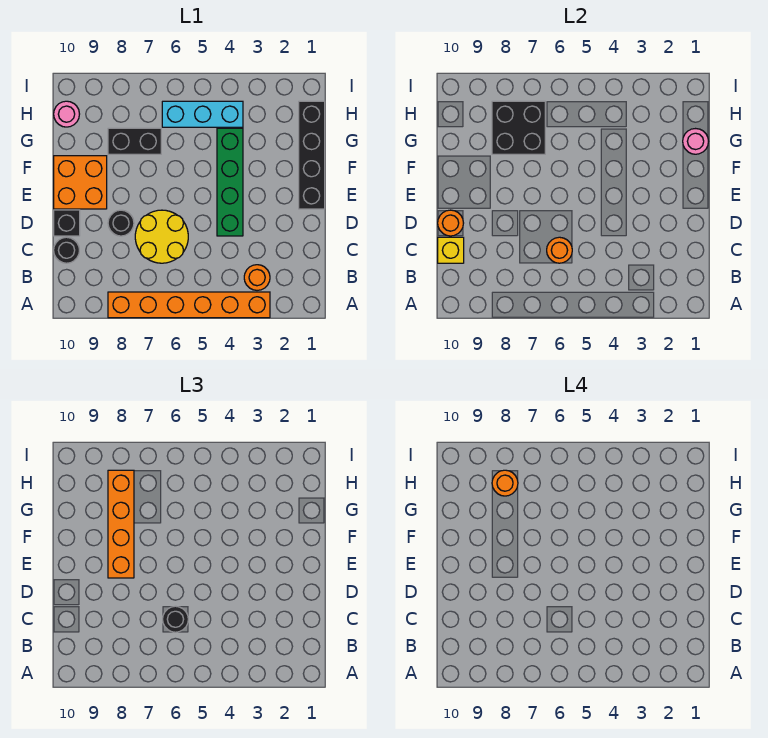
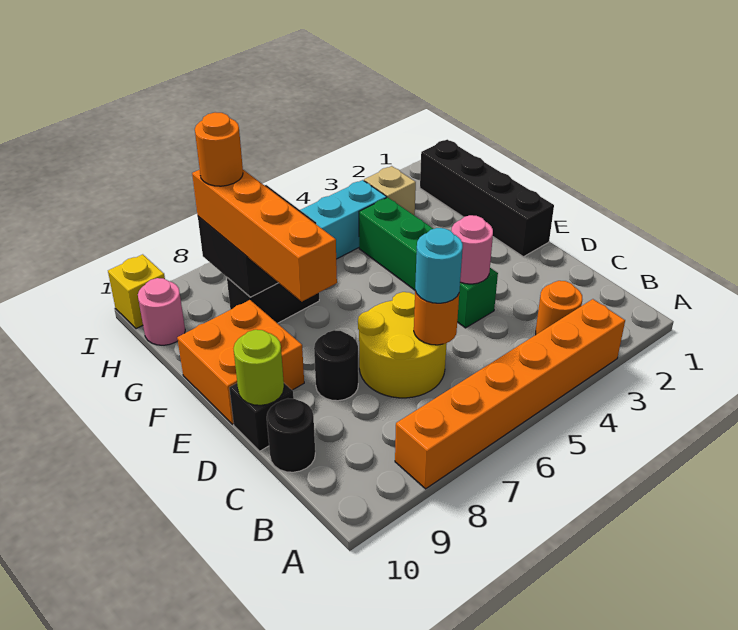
black round brick C6 level 3 -> cyan round brick C6 level 3
yellow brick C10 level 2 -> yellow brick I10 level 1
orange round brick D10 level 2 -> lime round brick D10 level 2
pink round brick G1 level 2 -> pink round brick D4 level 2
none -> tan brick H3 level 1

